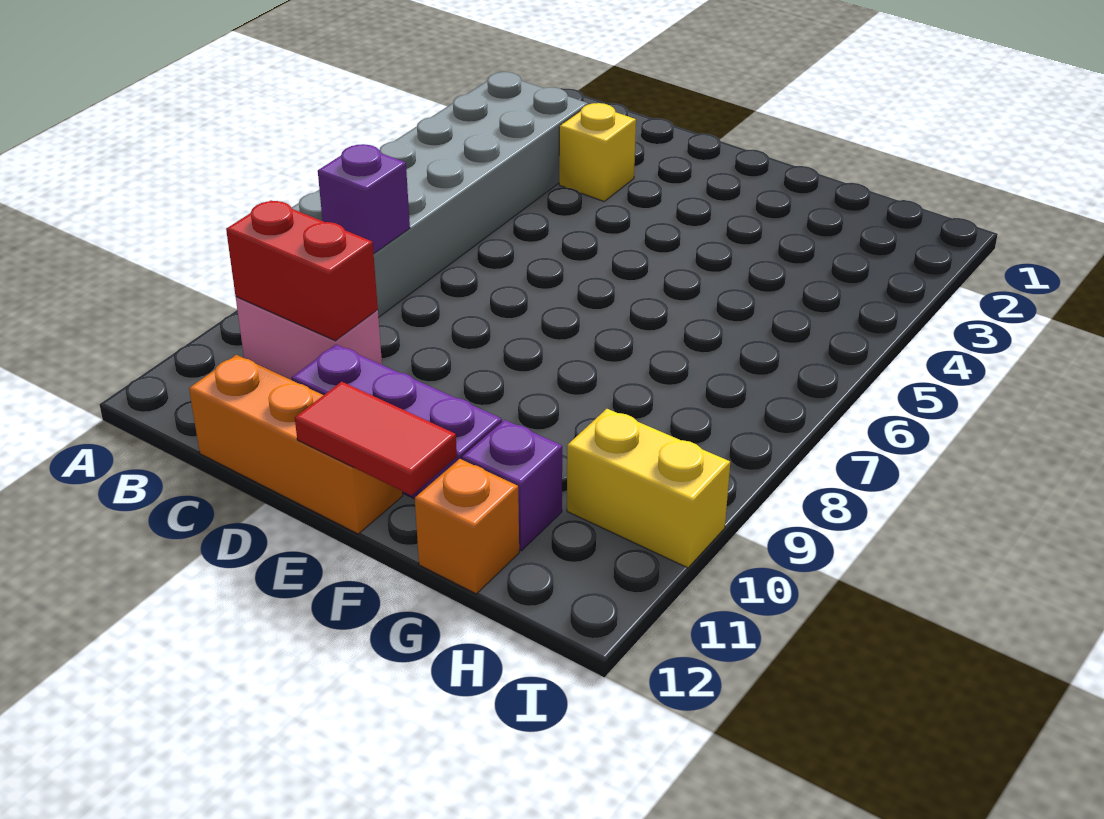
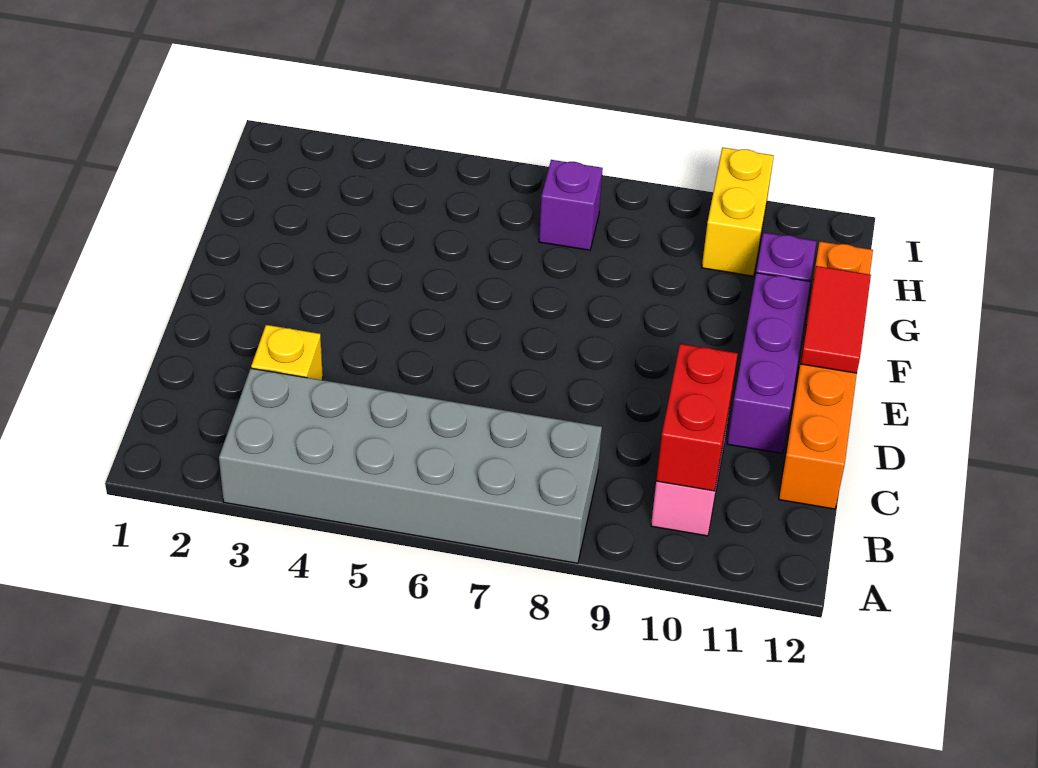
purple brick B8 level 2 -> purple brick H7 level 1

